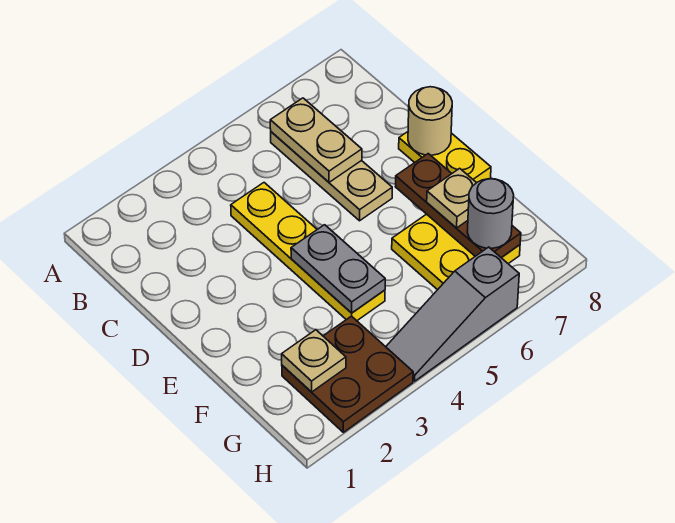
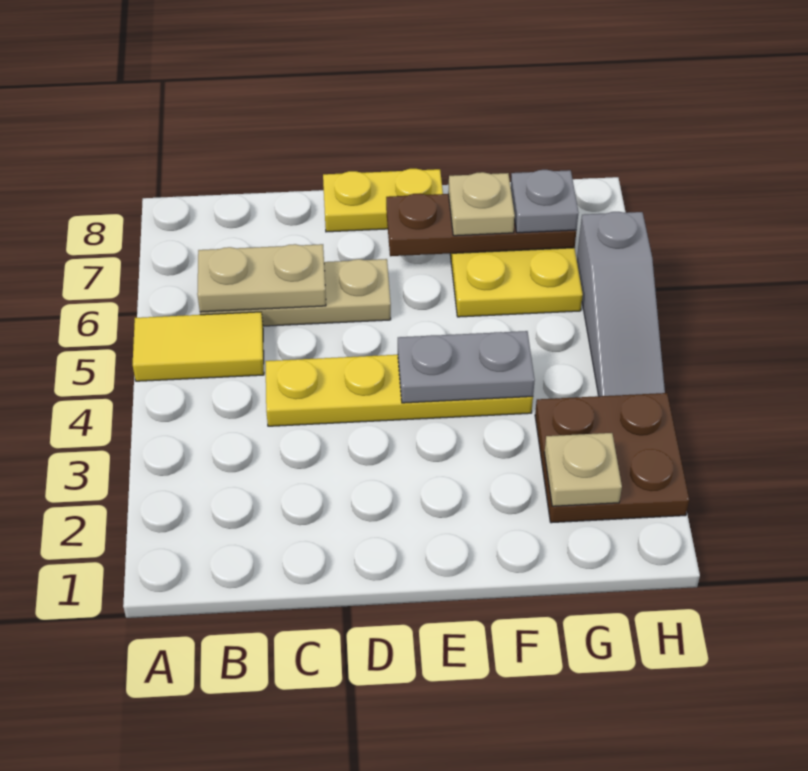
none -> yellow tile A5:B5 level 1
tan round brick D8 level 2 -> none
grey round brick G7 level 3 -> grey plate G7 level 3

